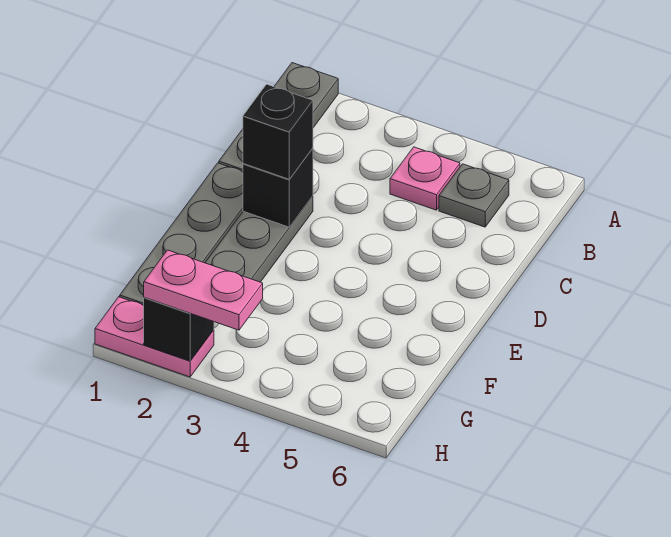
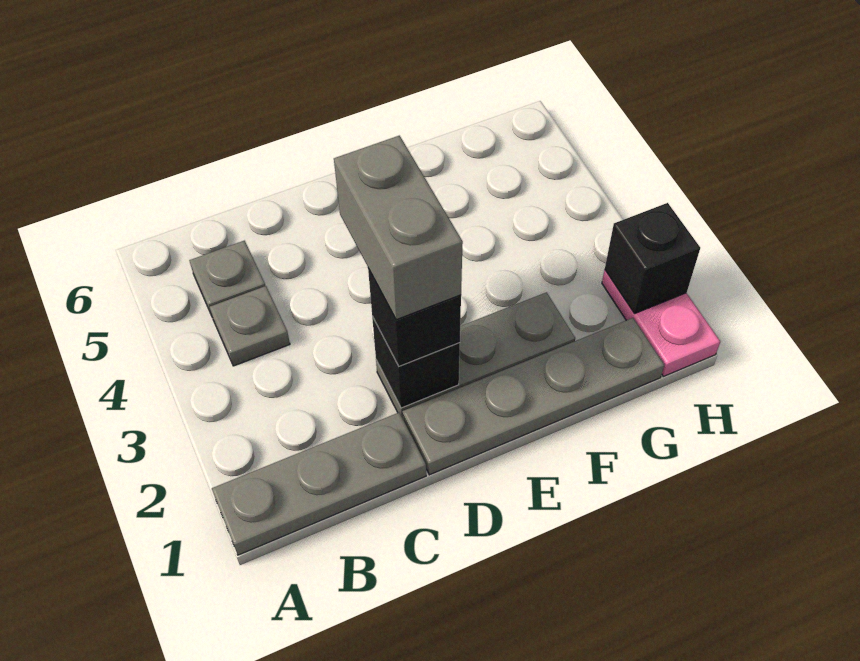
pink plate B4 level 1 -> grey plate B4 level 1
none -> grey brick D2:D3 level 4
pink plate H2:H3 level 3 -> none

